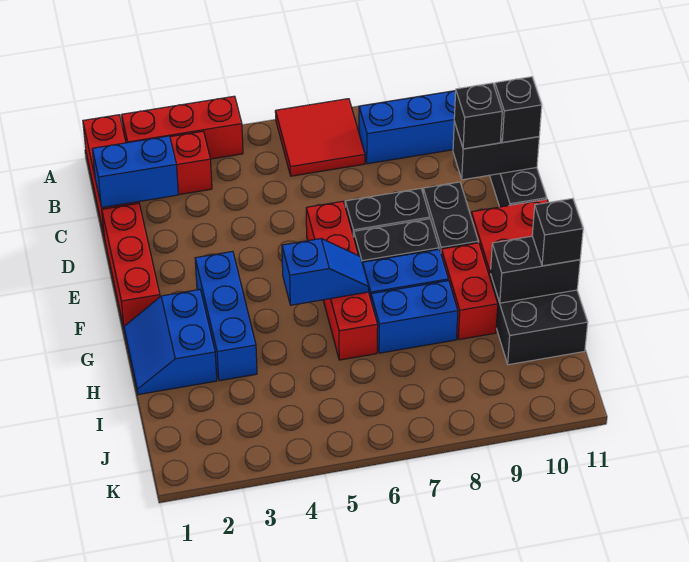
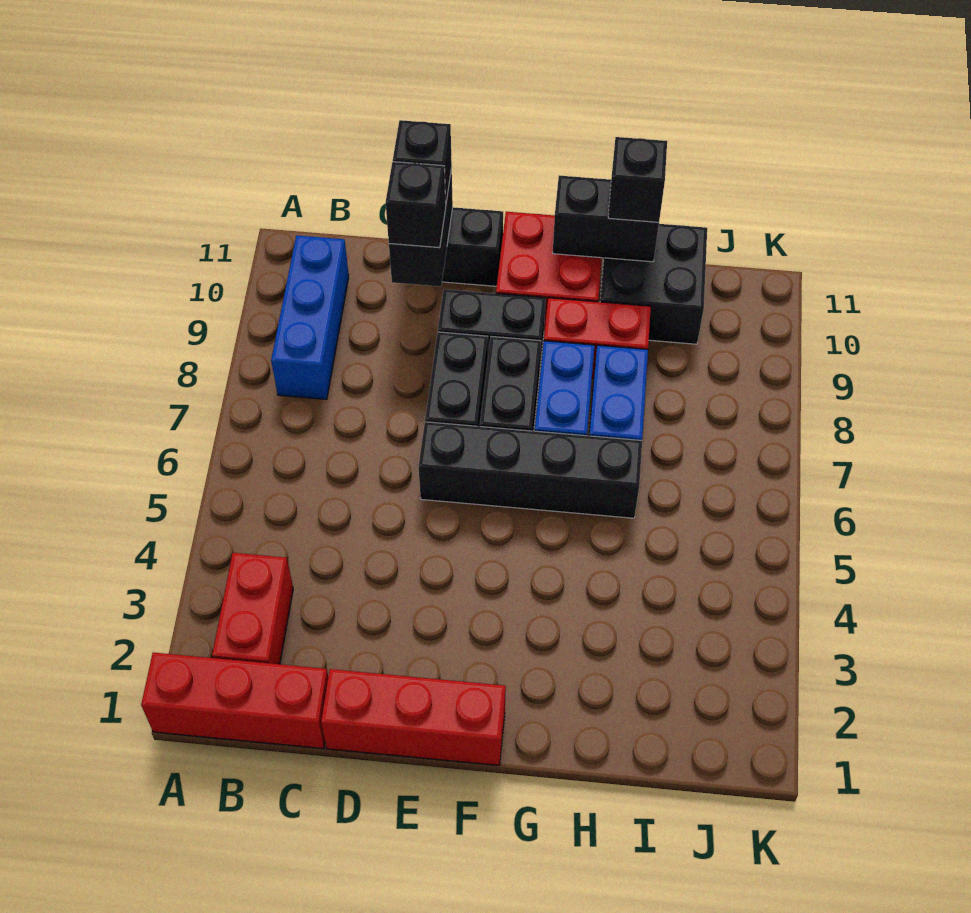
red brick A2:A4 level 1 -> none
red tile A6:B7 level 1 -> none
blue brick C1:C2 level 2 -> none
red brick E6:H6 level 1 -> black brick E6:H6 level 1
blue brick F3:H3 level 1 -> none
blue slope G1:H2 level 1 top 2 -> none
blue slope G5:G6 level 2 top 5 -> none
black brick H10:H11 level 2 -> black brick G11:H11 level 2

